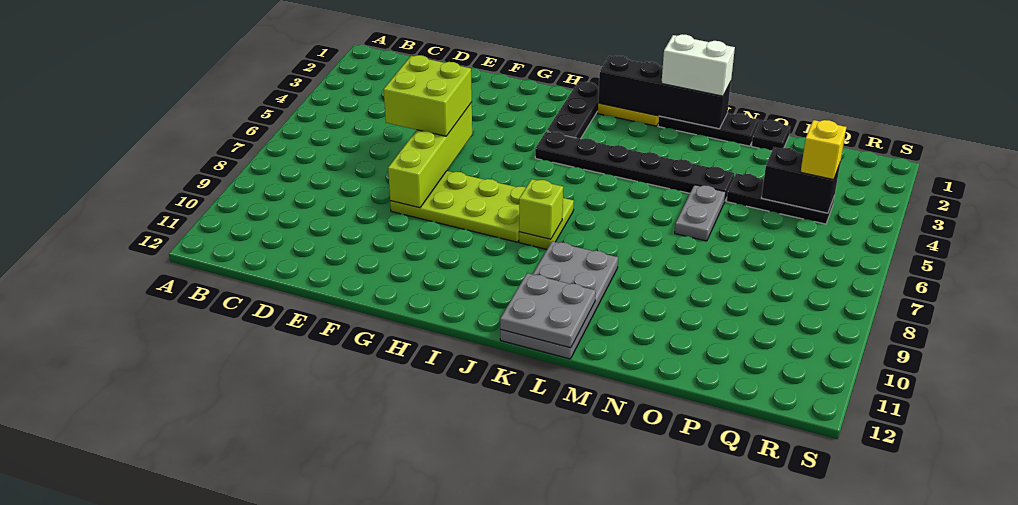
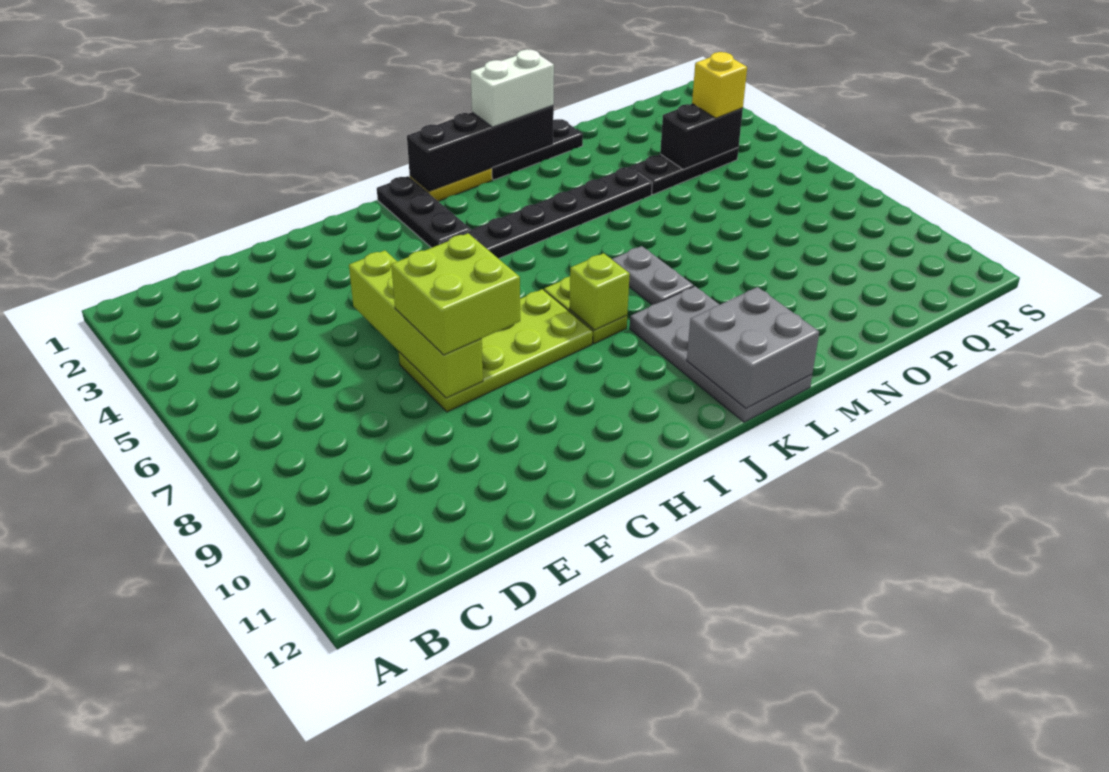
lime brick E5:F6 level 3 -> lime brick F7:G8 level 3
grey plate K11:L12 level 2 -> grey brick K11:L12 level 2
grey plate N5:N6 level 1 -> grey plate L7:L8 level 1
black plate O1 level 1 -> none

